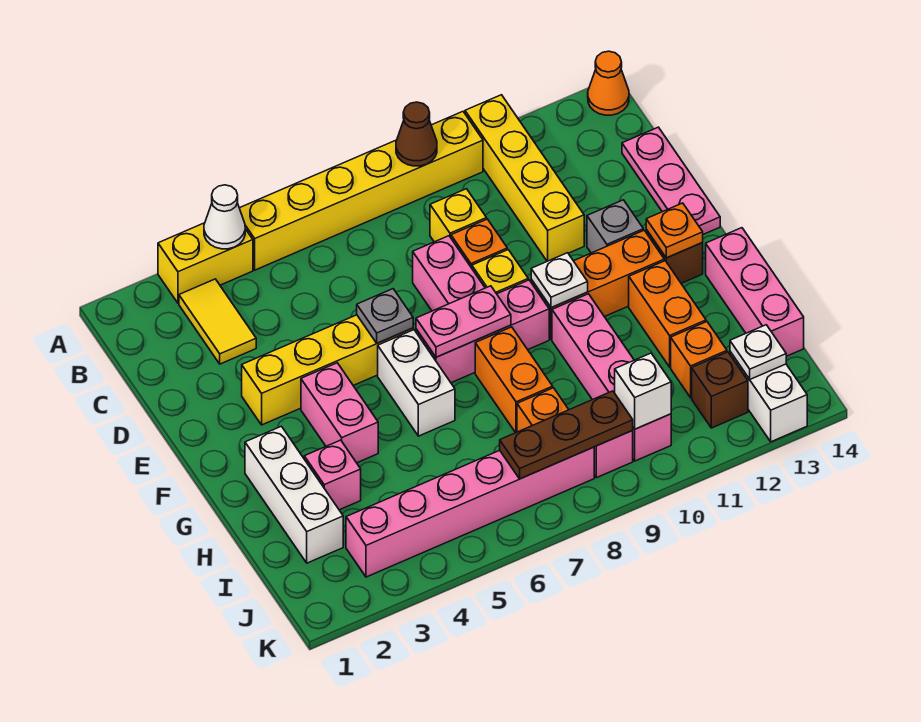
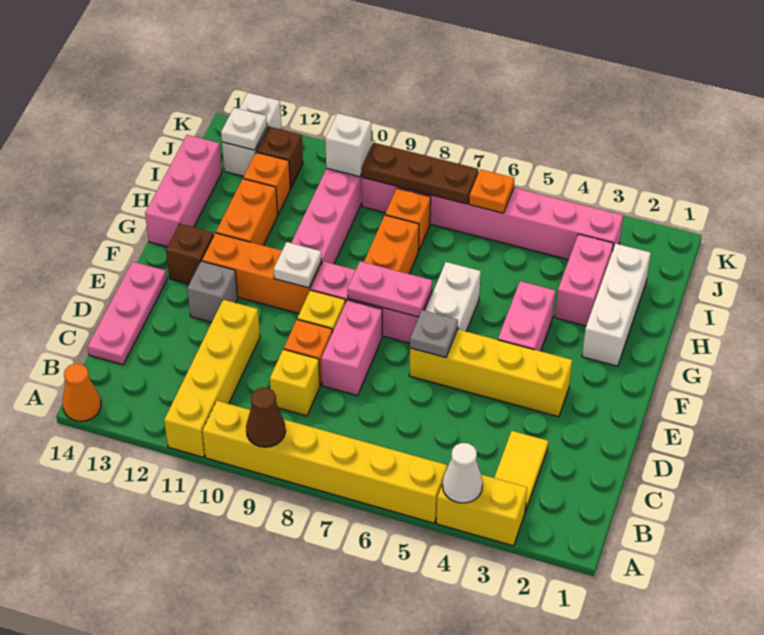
orange plate F13 level 2 -> orange plate J6 level 2
pink brick H3 level 1 -> pink brick H3:I3 level 1

